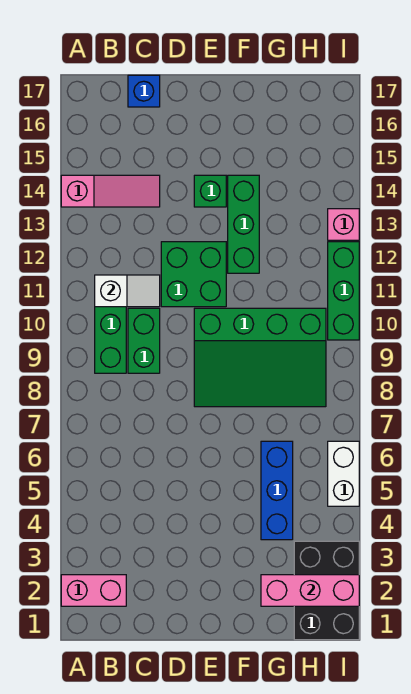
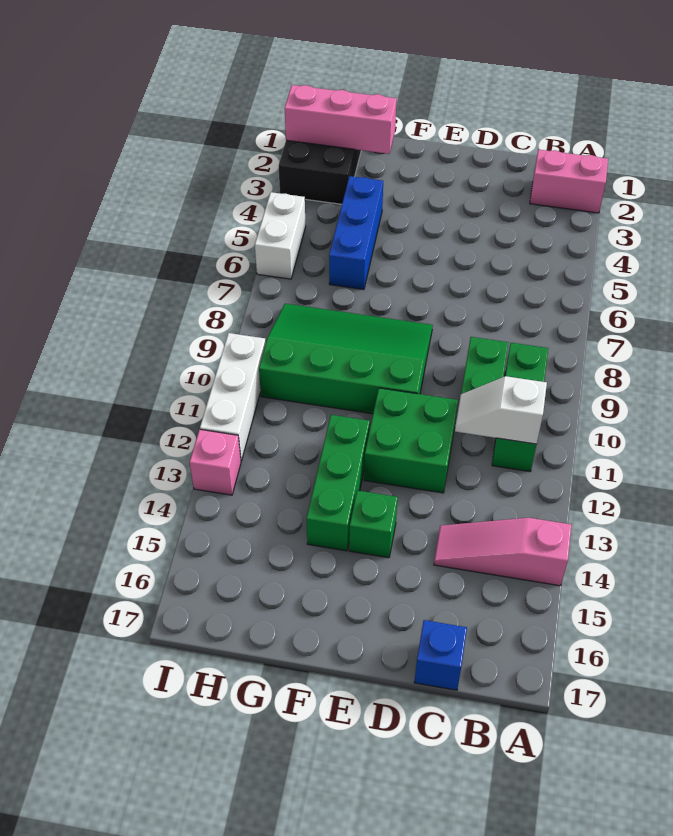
green brick I10:I12 level 1 -> white brick I10:I12 level 1

